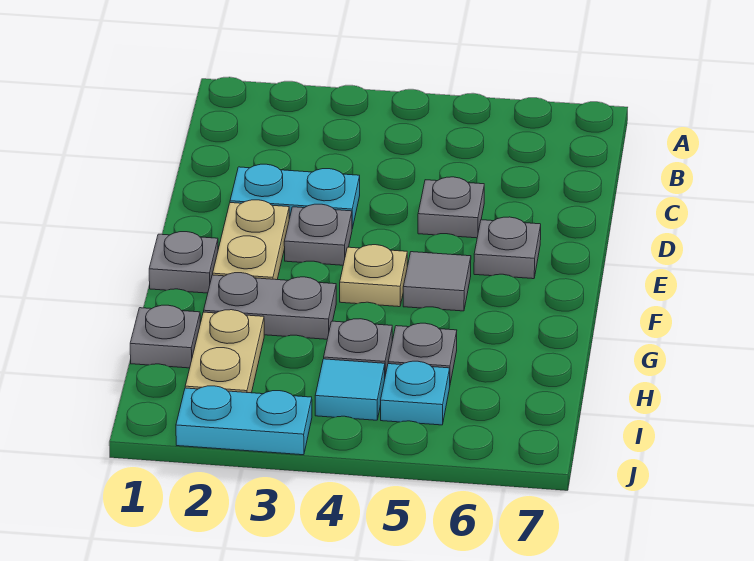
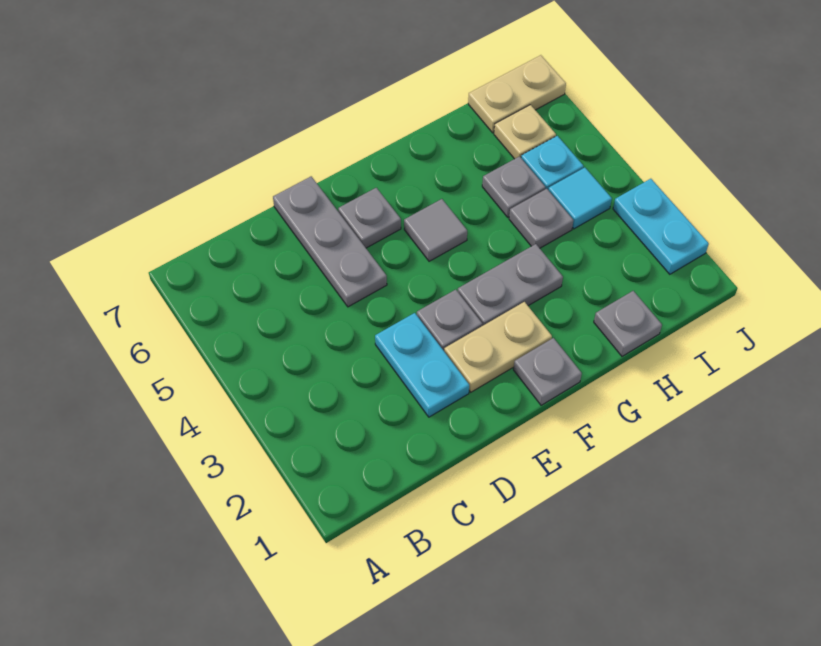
grey plate D5 level 1 -> grey plate D5:D7 level 1
tan plate F4 level 1 -> tan plate I6 level 1
grey plate G2:G3 level 1 -> grey plate F3:G3 level 1
tan plate H2:I2 level 1 -> tan plate I7:J7 level 1

